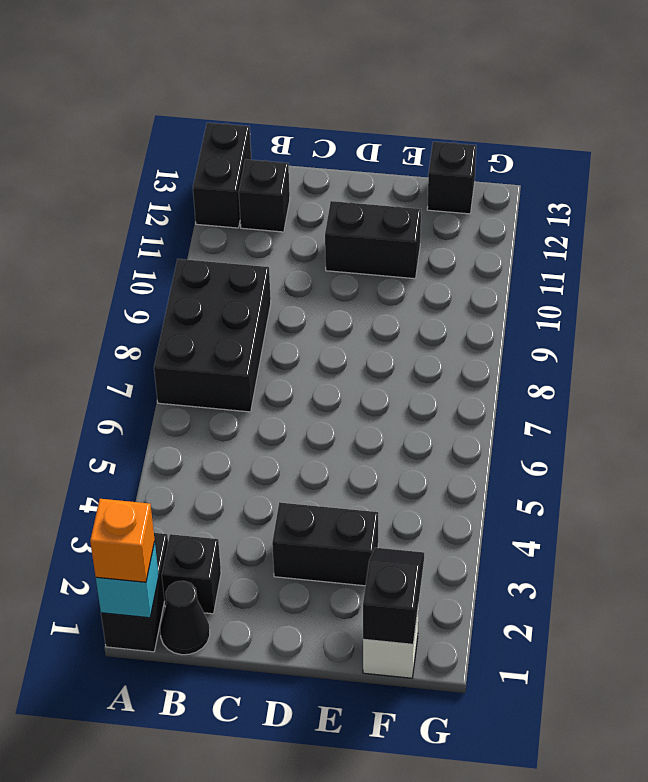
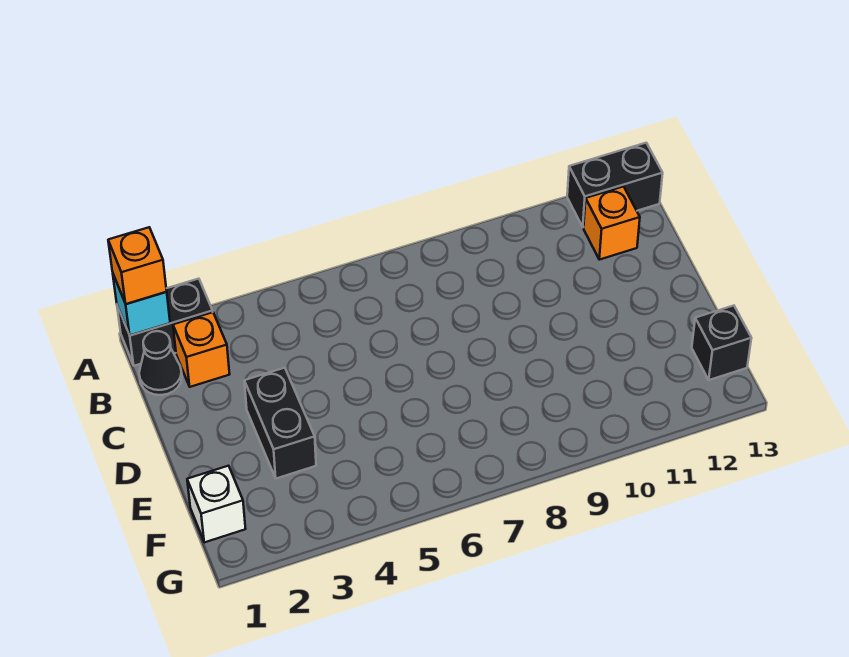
black brick A7:B9 level 1 -> none
black brick B2 level 1 -> orange brick B2 level 1
black brick B12 level 1 -> orange brick B12 level 1
black brick D11:E11 level 1 -> none
black slope F1:F2 level 2 top 1 -> none

